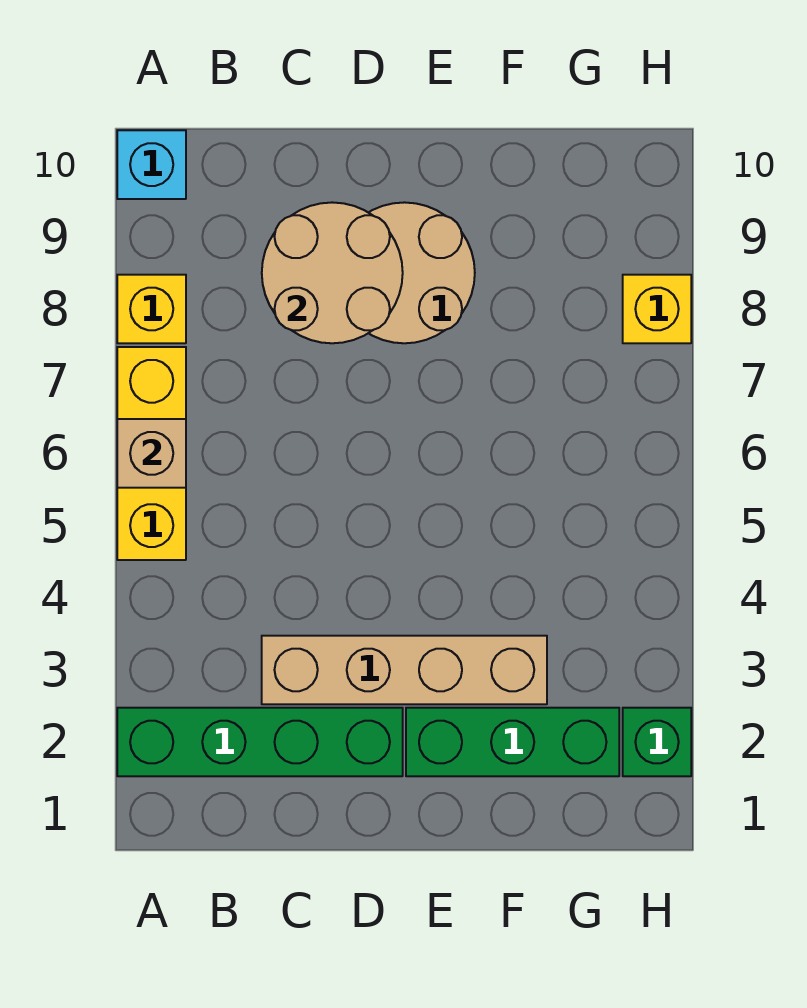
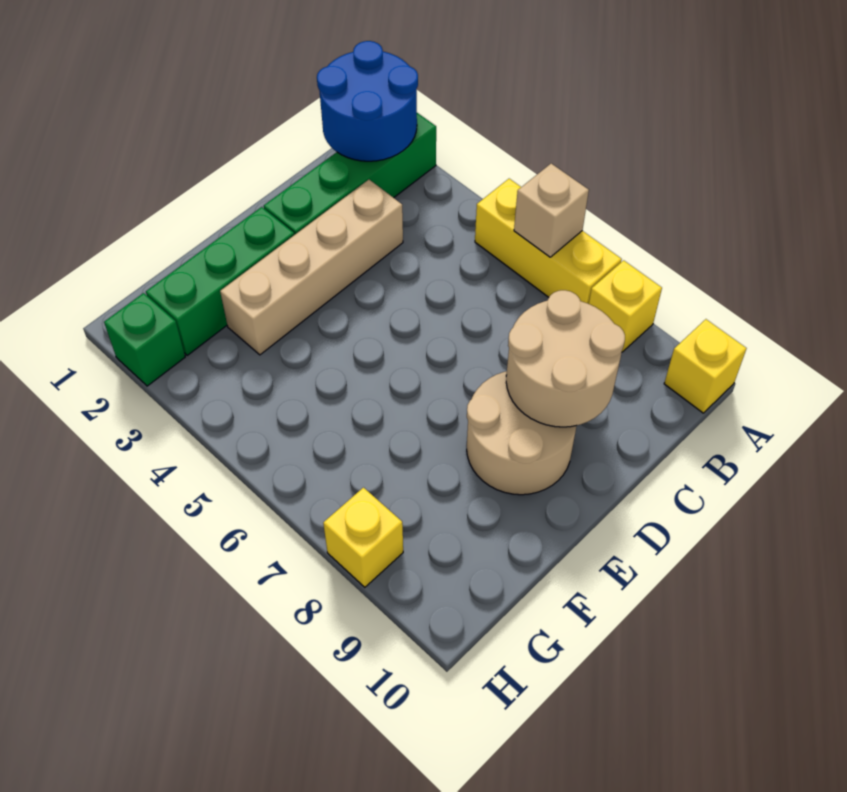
none -> blue round brick A1:B2 level 2
cyan brick A10 level 1 -> yellow brick A10 level 1

